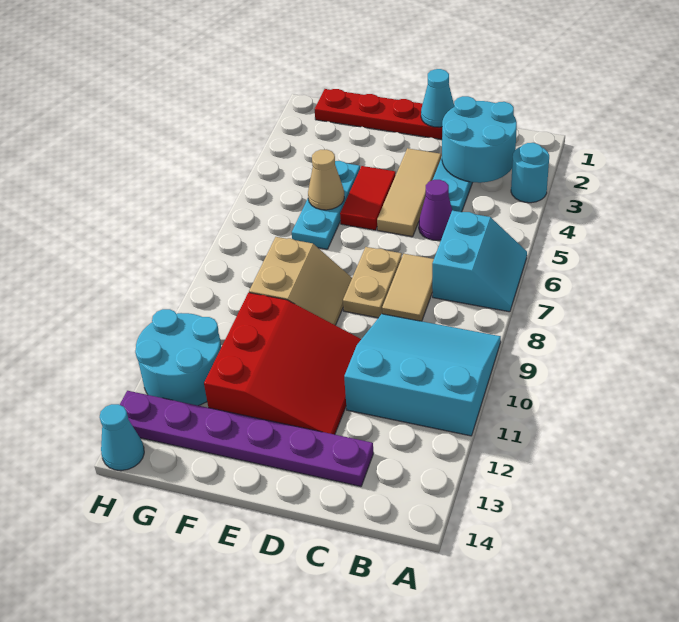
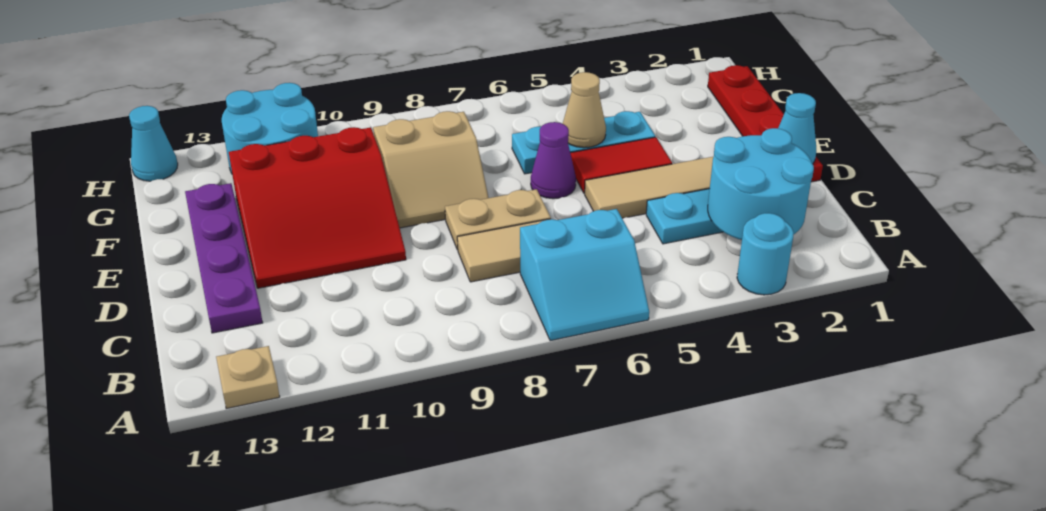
cyan slope A9:C11 level 1 top 11 -> none
none -> tan plate A13 level 1
purple cone C5 level 1 -> purple cone E6 level 1
purple plate C13:H13 level 1 -> purple plate C13:F13 level 1

